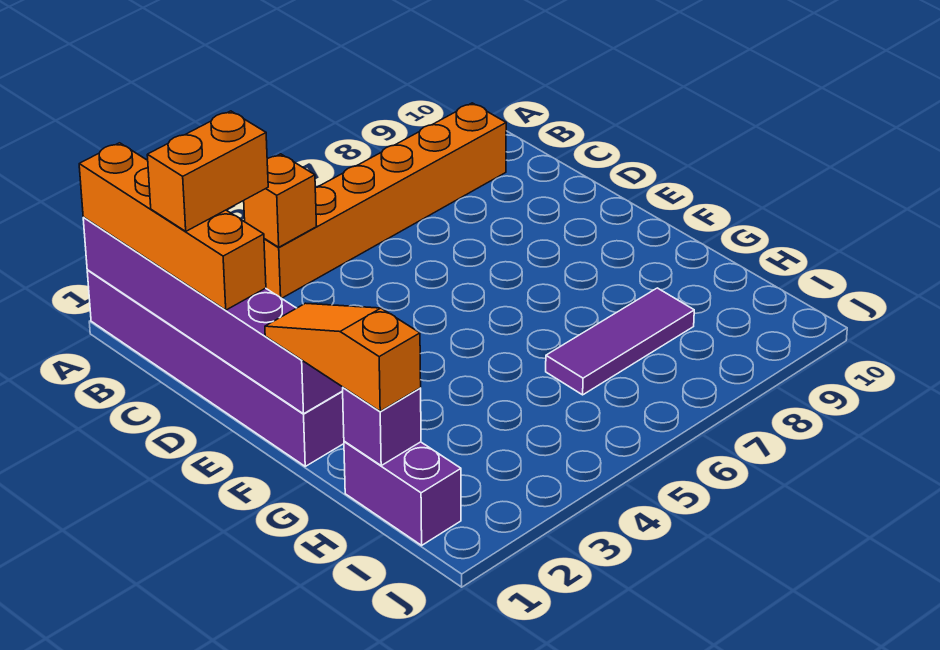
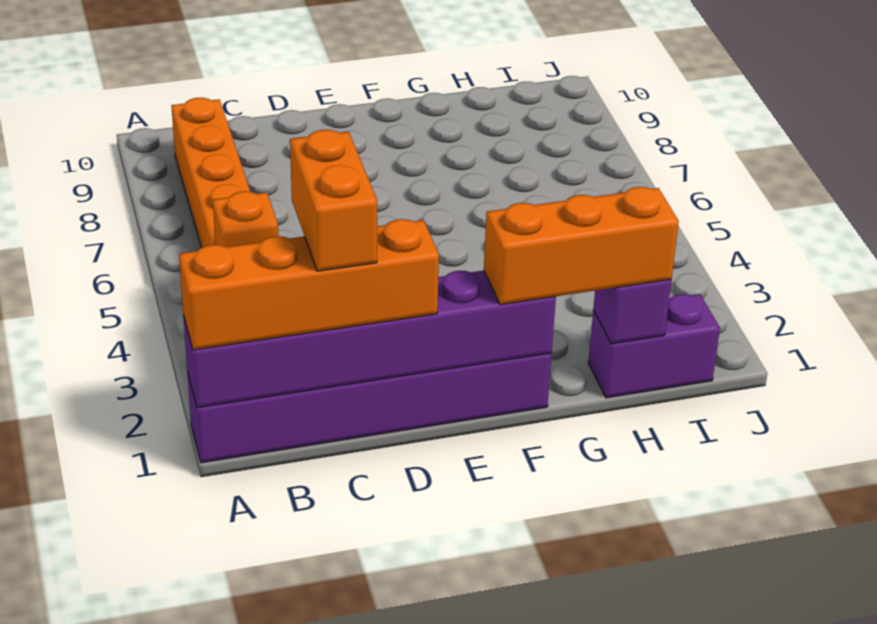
orange slope F1:H1 level 3 top H -> orange brick F1:H1 level 3
purple tile H6:H8 level 1 -> none

